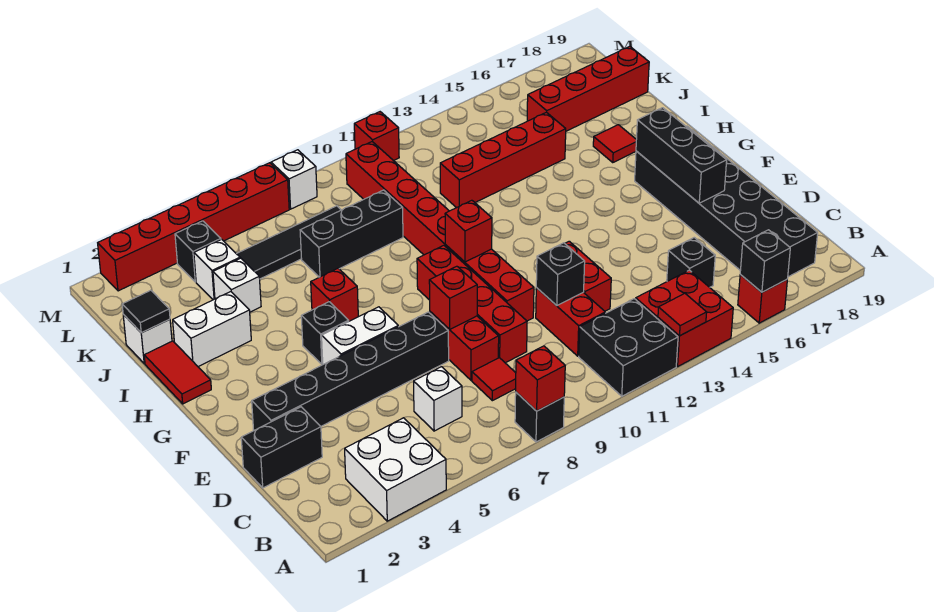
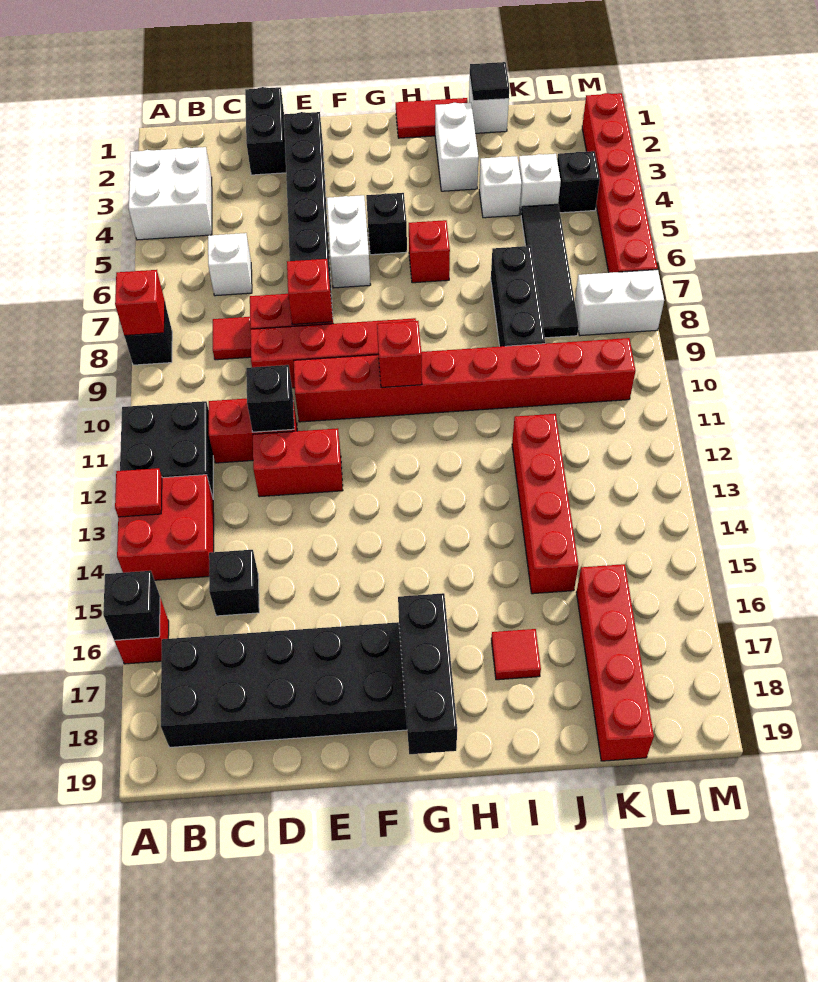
black brick E17:G17 level 2 -> black brick G17:G19 level 2
white brick M8 level 1 -> white brick L8:M8 level 1
red brick M11 level 1 -> none

